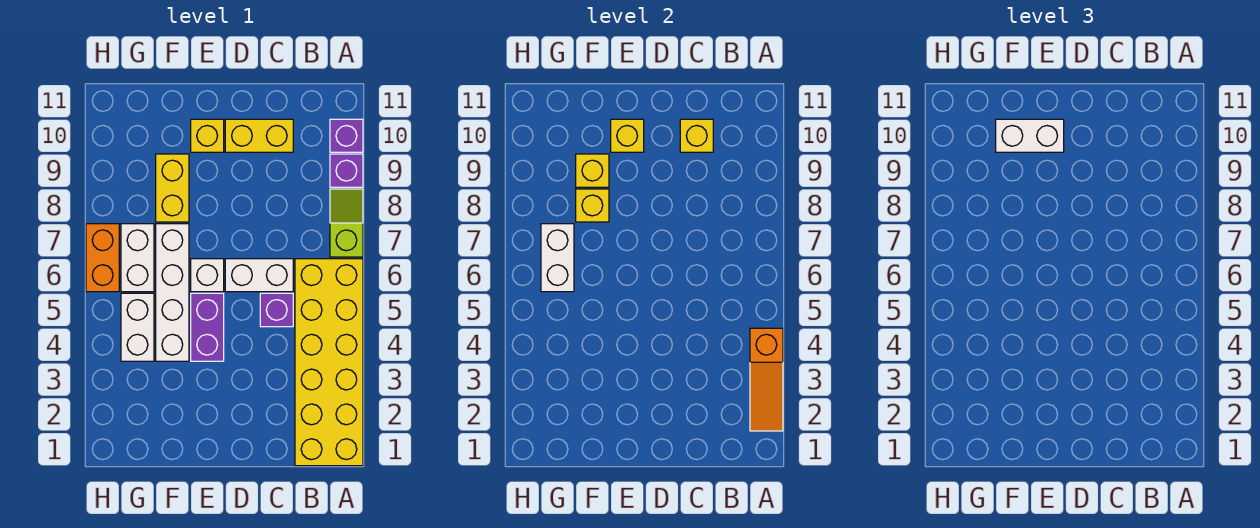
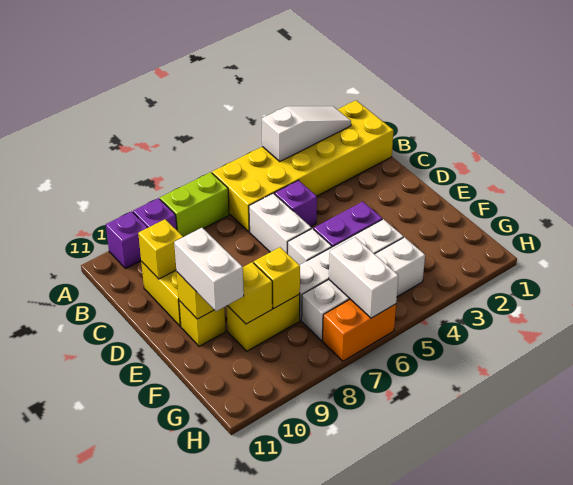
orange slope A2:A4 level 2 top 4 -> white slope A2:A4 level 2 top 4
lime slope A7:A8 level 1 top 7 -> lime brick A7:A8 level 1
white brick G6:G7 level 2 -> white brick G6:H6 level 2

